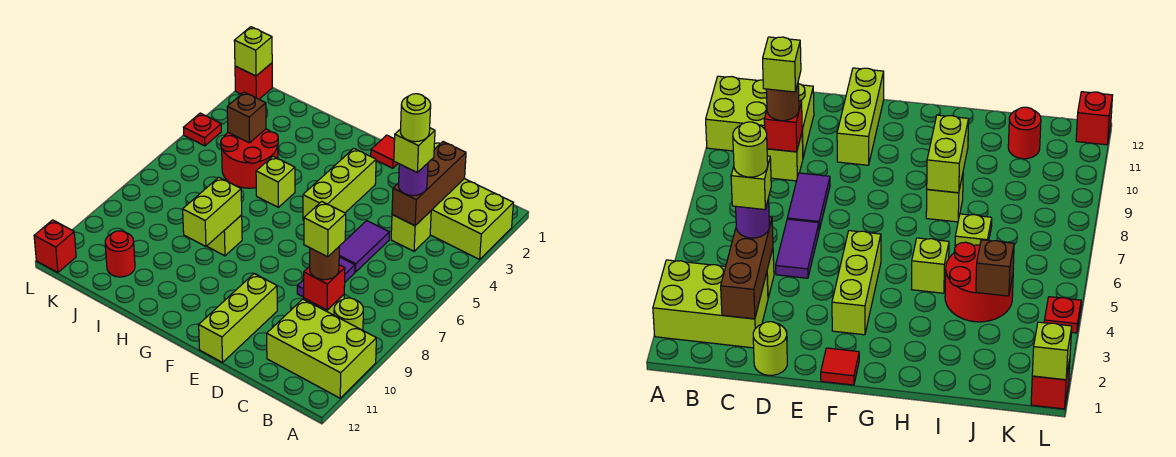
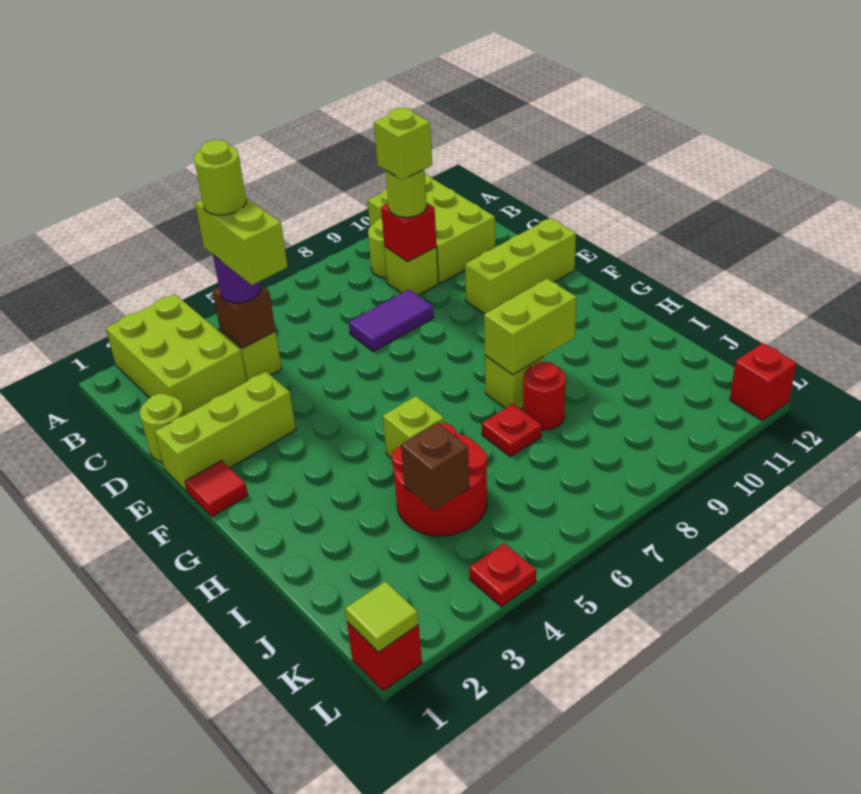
brown brick C2:C4 level 2 -> brown brick C4 level 2
lime brick C4 level 4 -> lime brick C4:D4 level 4
brown round brick C9 level 3 -> lime round brick C9 level 3
purple tile D5:D6 level 1 -> none
lime brick F3:F5 level 1 -> lime brick E1:E3 level 1
lime plate I7 level 1 -> red plate I7 level 1
red round brick J11 level 1 -> red round brick I8 level 1
lime brick L1 level 2 -> lime tile L1 level 2

